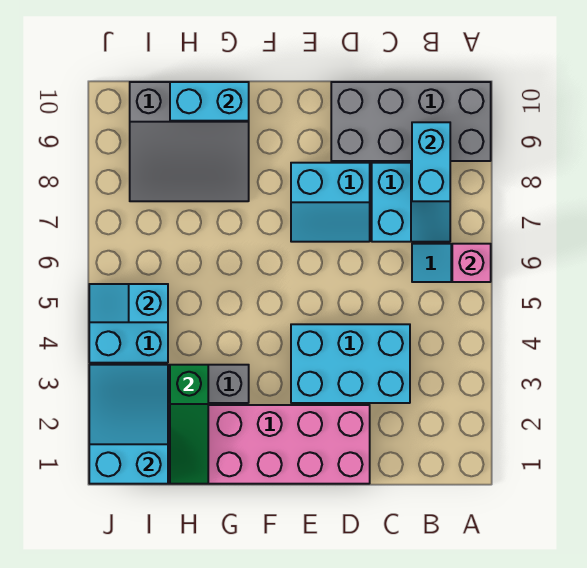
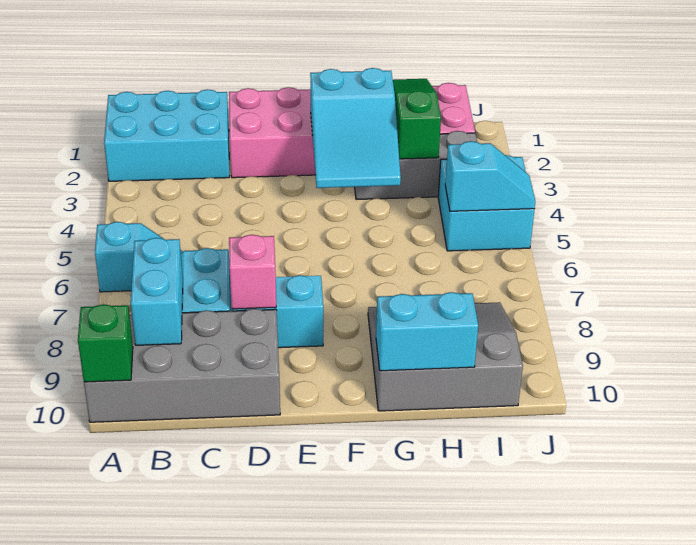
pink brick A6 level 2 -> pink brick D8 level 2
none -> green brick A10 level 2
cyan brick C3:E4 level 1 -> cyan brick A1:C2 level 1
cyan slope I1:J3 level 2 top 1 -> cyan slope F2:G4 level 2 top 2

